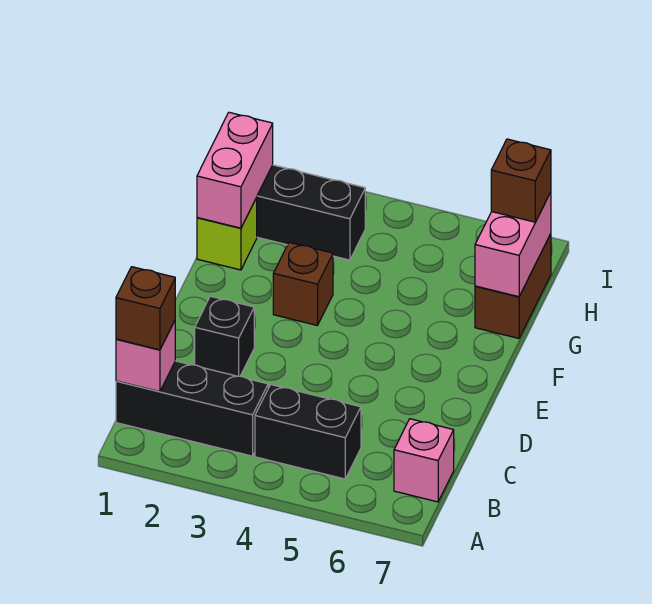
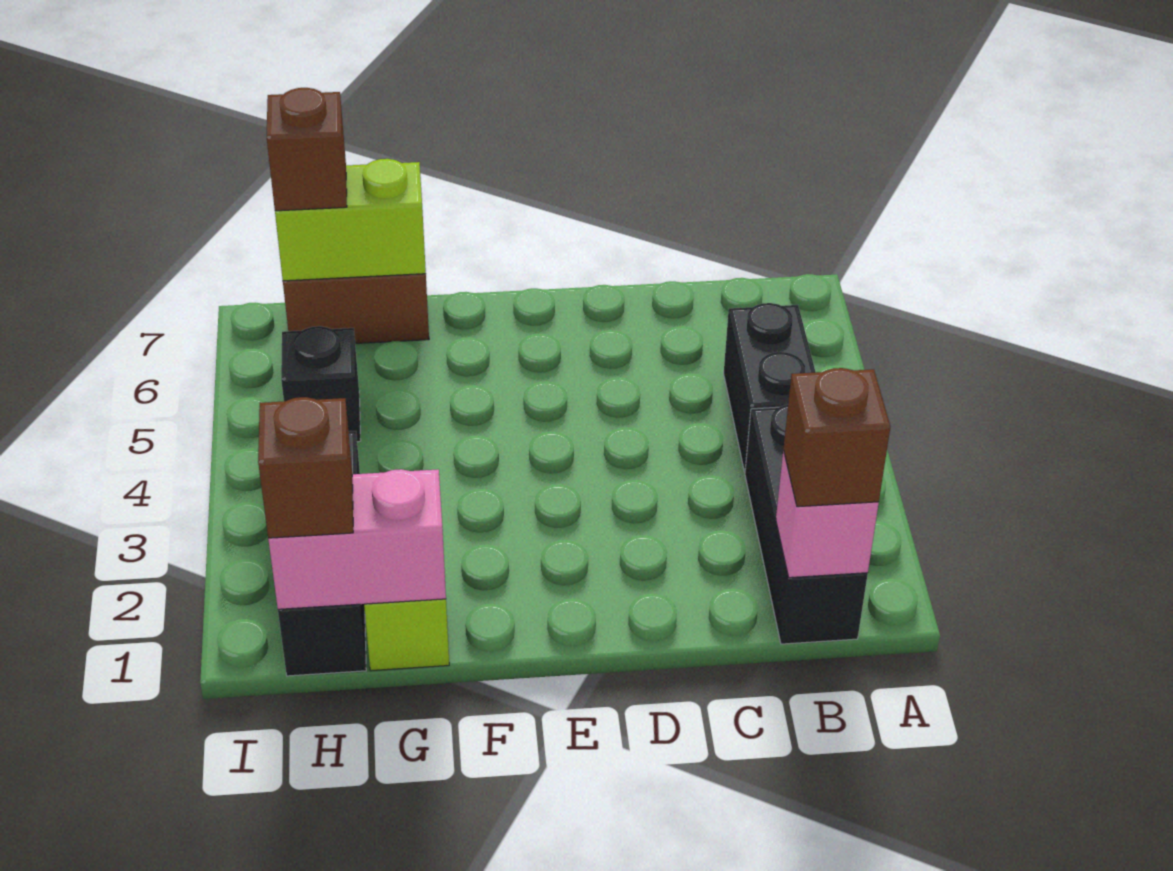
pink brick B7 level 1 -> none
black brick D2 level 1 -> black brick H5 level 1
brown brick F3 level 1 -> brown brick H1 level 3
pink brick G7:H7 level 2 -> lime brick G7:H7 level 2

